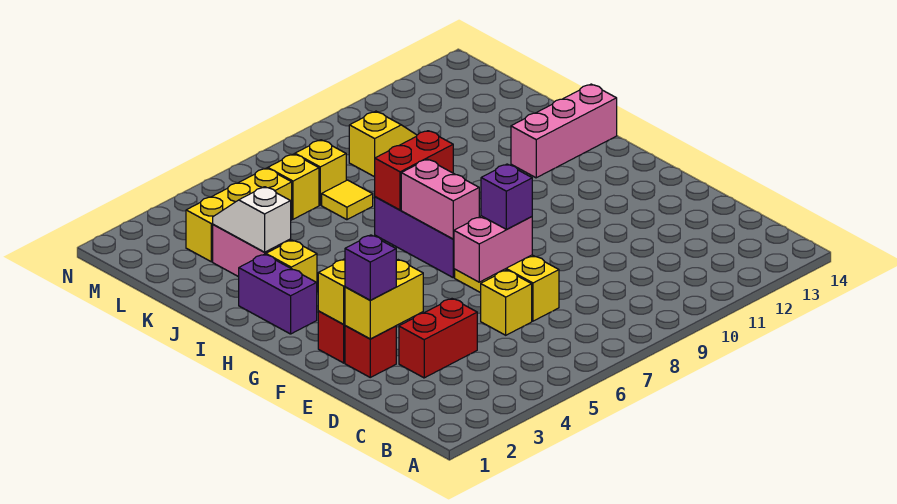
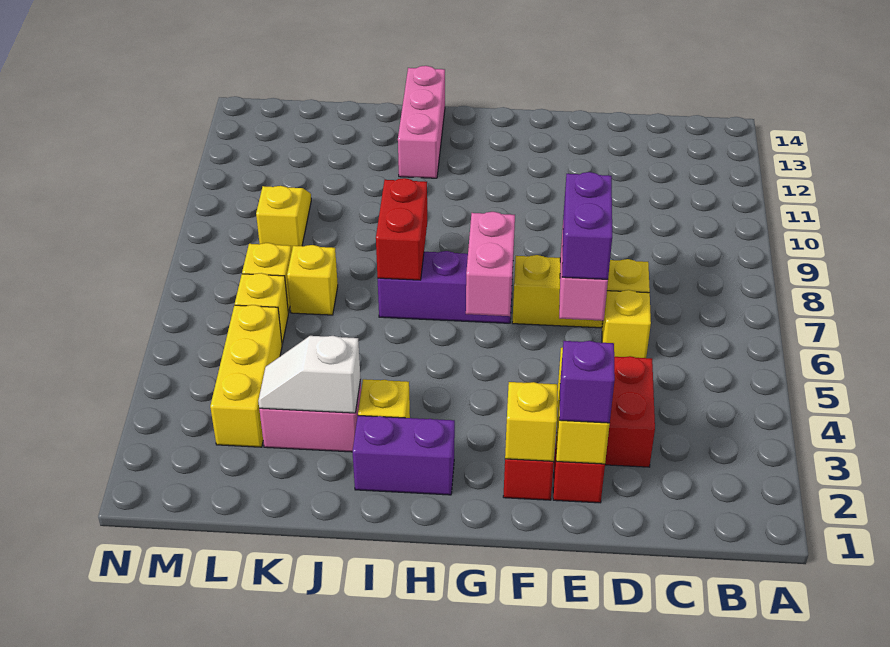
purple brick E7 level 3 -> purple brick E6:E7 level 3
pink brick G7:H7 level 2 -> pink brick G6:G7 level 2
yellow tile K7 level 1 -> yellow brick K7 level 1

